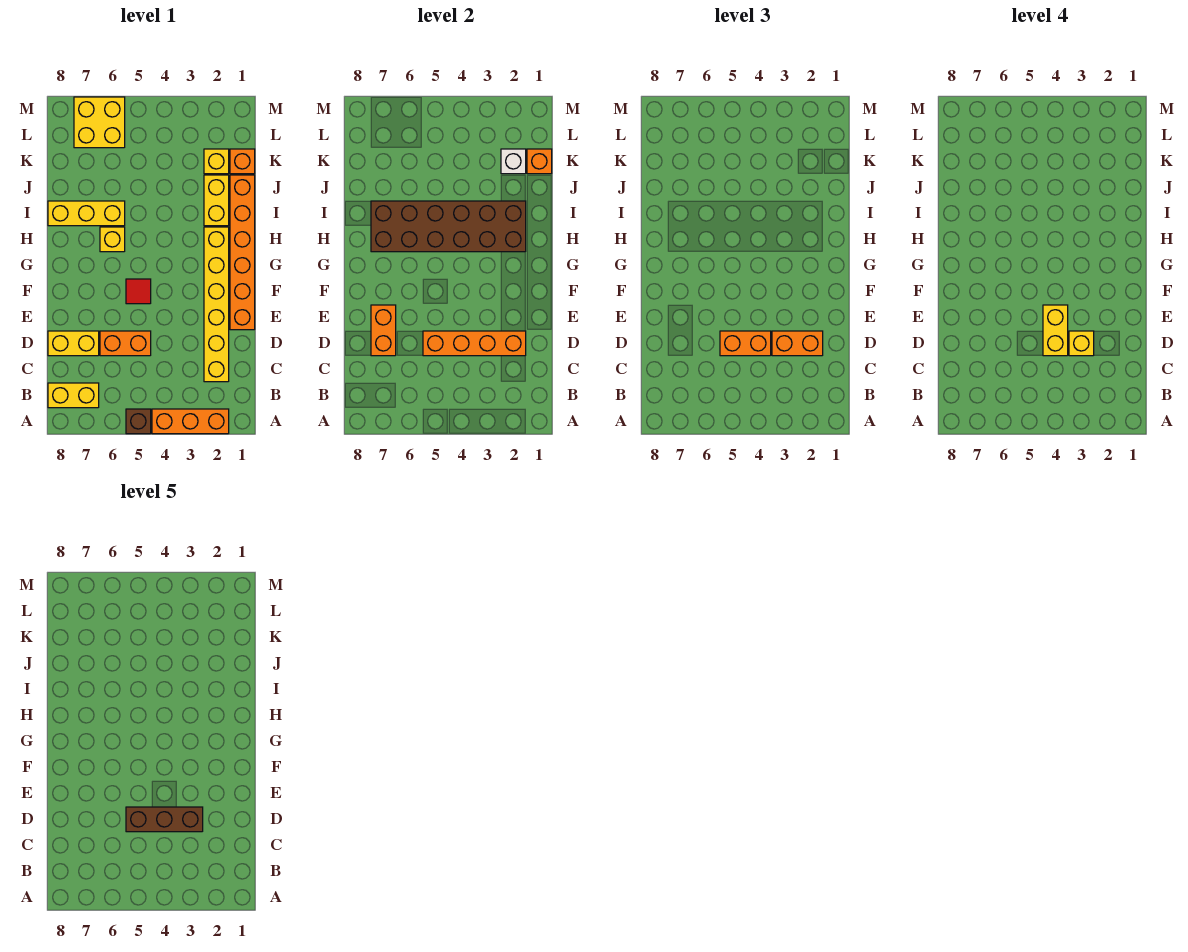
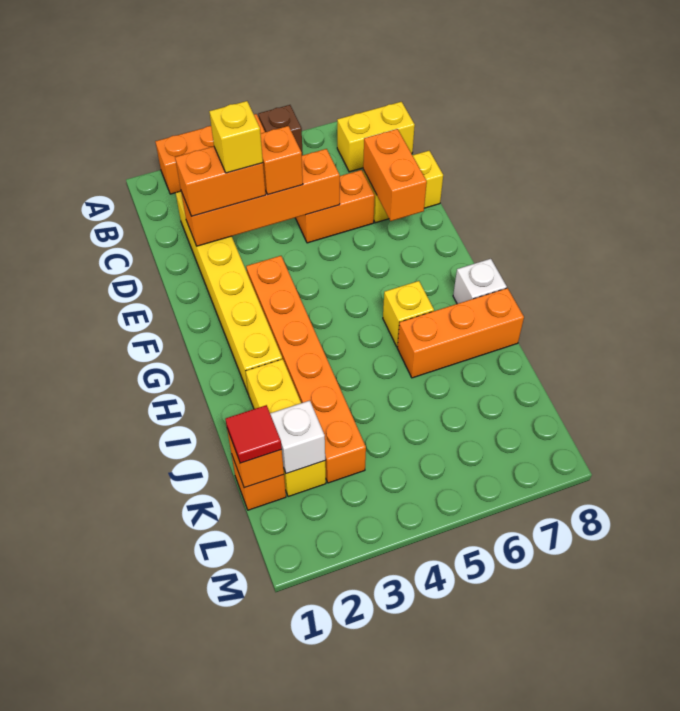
brown brick D3:D5 level 5 -> none
orange brick D4:D5 level 3 -> orange brick D4 level 3
yellow brick D4:E4 level 4 -> none
orange brick E1:J1 level 1 -> orange brick F3:K3 level 1
red tile F5 level 1 -> red tile K1 level 3
brown brick H2:I7 level 2 -> none
none -> white brick H8 level 1
yellow brick I6:I8 level 1 -> orange brick I6:I8 level 1
yellow brick L6:M7 level 1 -> none

